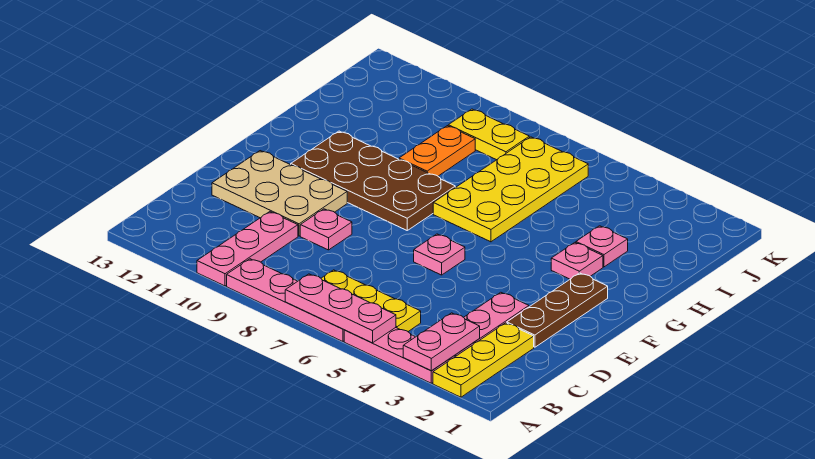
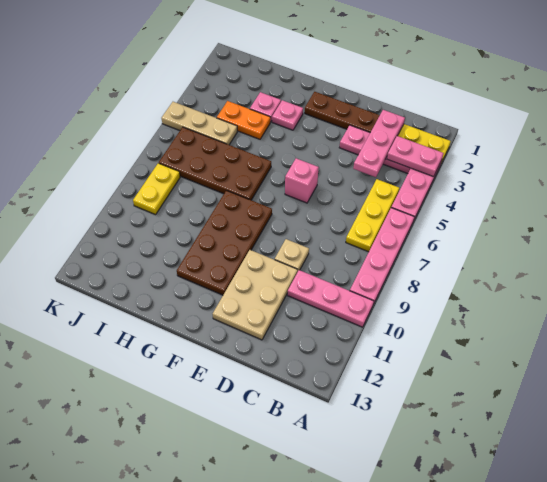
pink plate A5:A7 level 2 -> pink plate C2:C4 level 2
pink plate D9 level 1 -> tan plate D9 level 1
pink plate E6 level 1 -> pink brick E6 level 1
yellow plate G6:J7 level 1 -> brown plate G6:J7 level 1
orange plate H9:I9 level 1 -> orange plate H4:I4 level 1
none -> tan plate I5:K5 level 1

